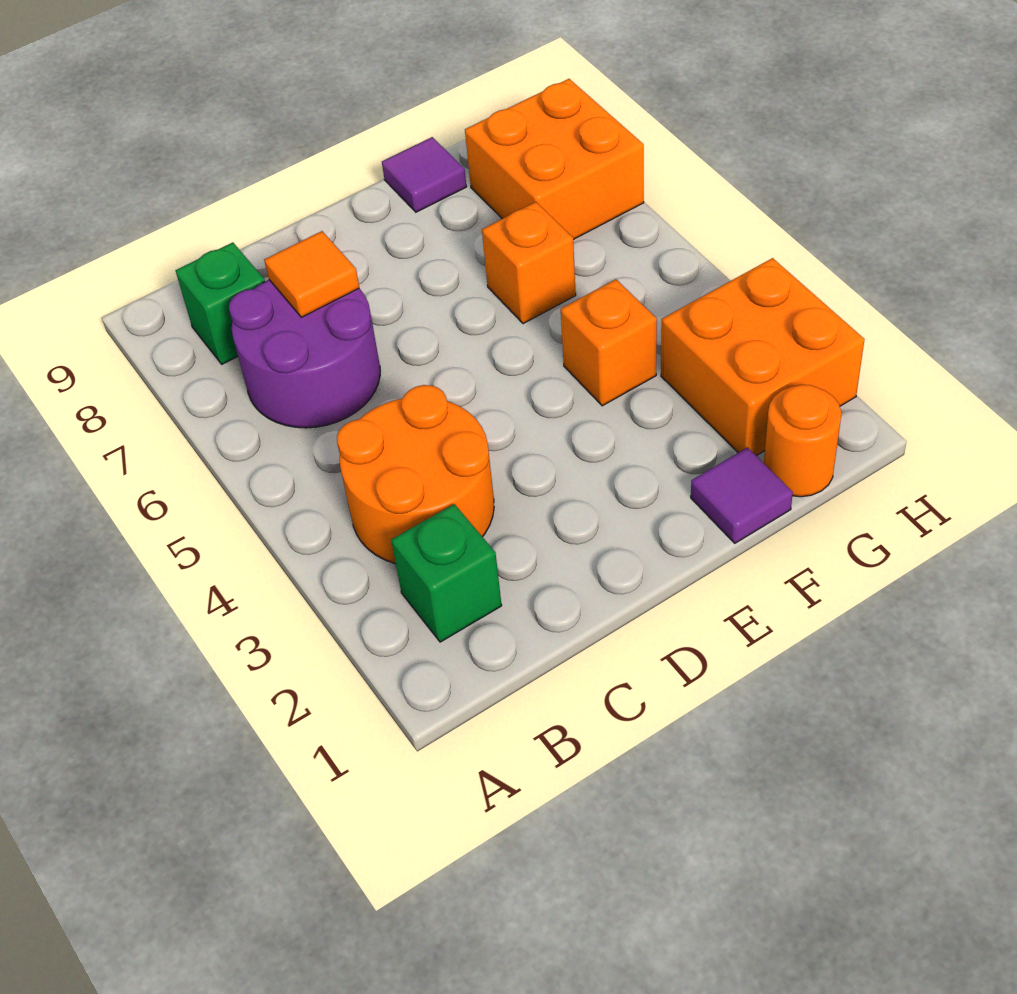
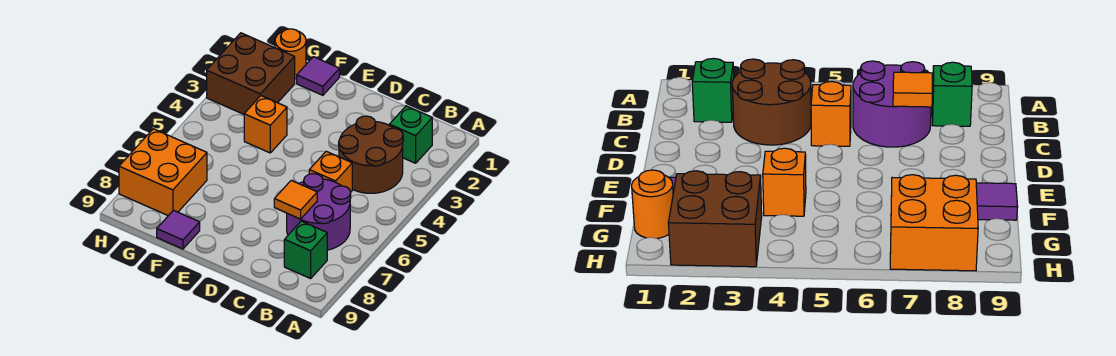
orange round brick B3:C4 level 1 -> brown round brick B3:C4 level 1
orange brick F6 level 1 -> orange brick C5 level 1
orange brick G2:H3 level 1 -> brown brick G2:H3 level 1

